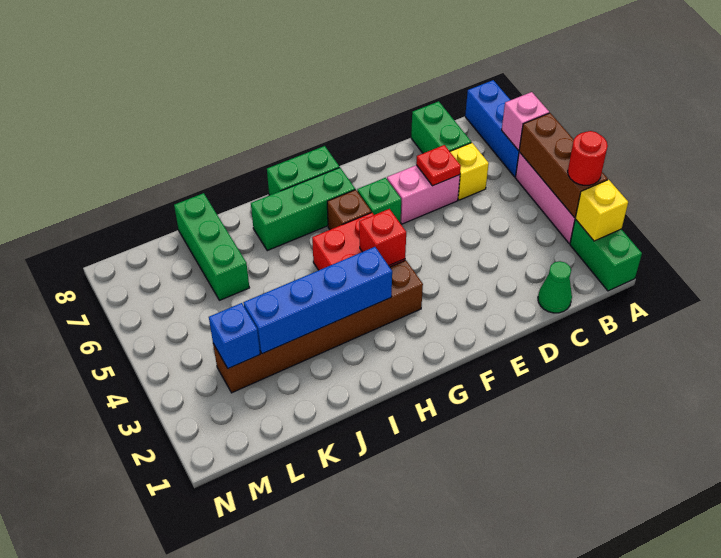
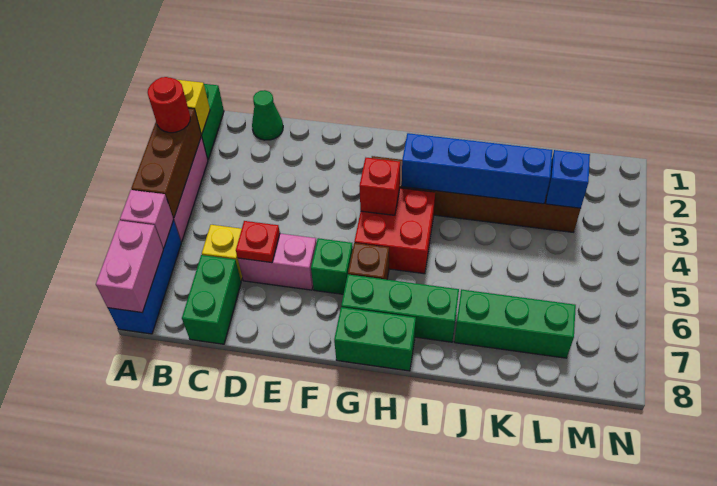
none -> pink brick A7:A8 level 2
green brick K6:K8 level 1 -> green brick J7:L7 level 1

